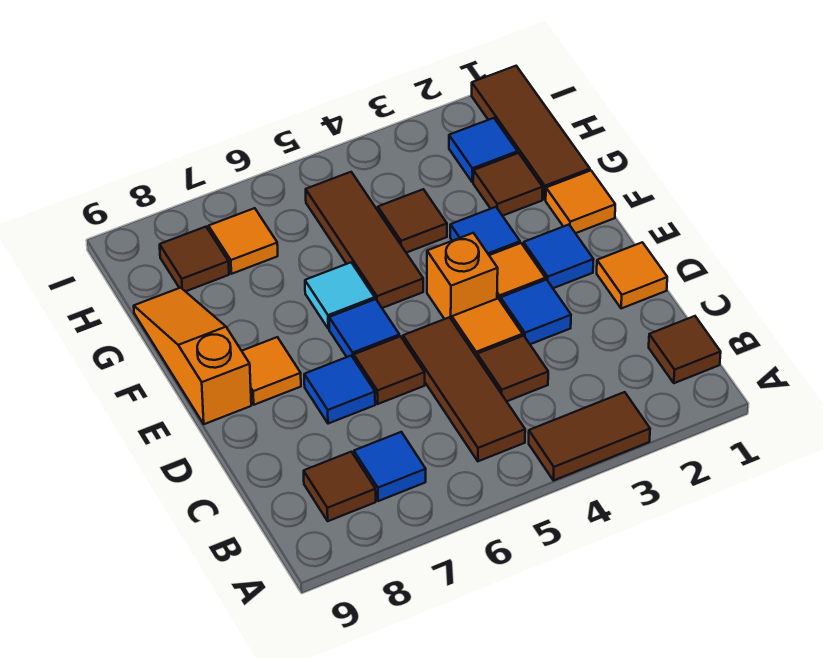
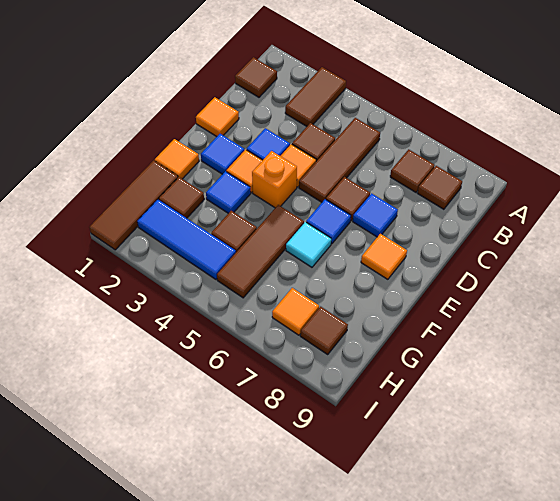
brown tile A3:A4 level 1 -> brown tile A3:B3 level 1
blue tile B7 level 1 -> brown tile B7 level 1
orange slope E9:G9 level 1 top E -> none
blue tile H2 level 1 -> blue tile H2:H4 level 1

